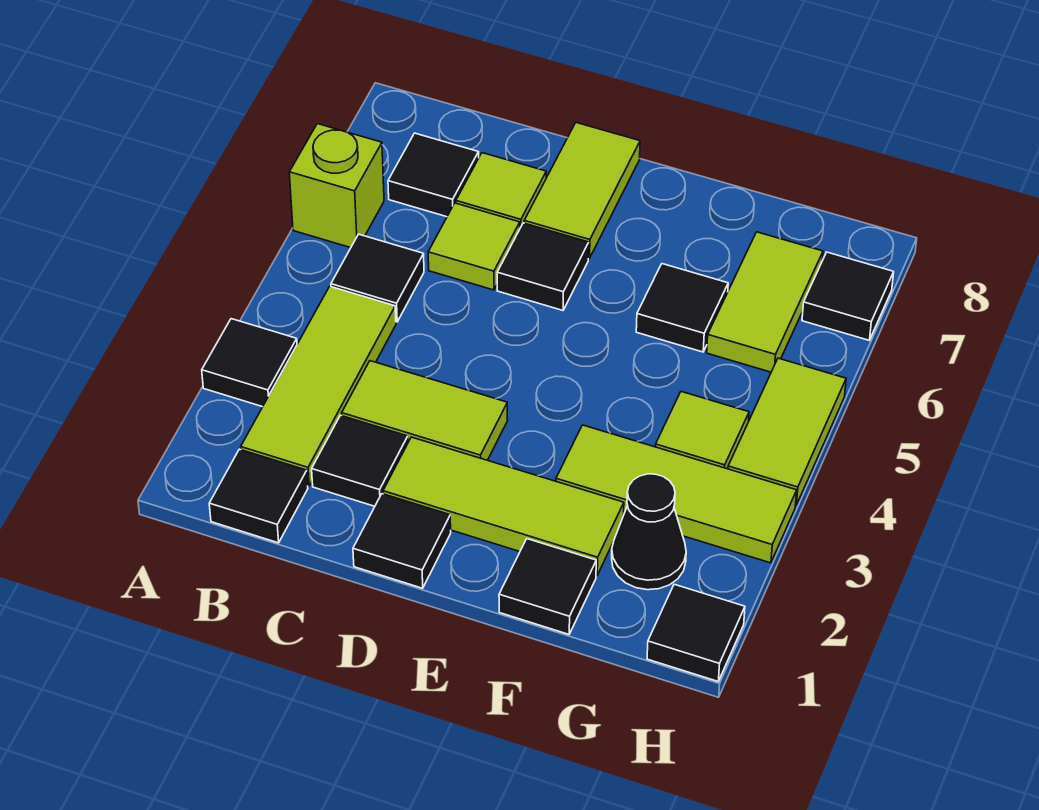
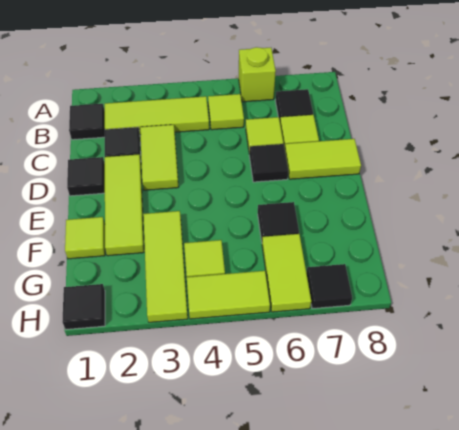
black tile A3 level 1 -> none
black tile B5 level 1 -> lime tile B5 level 1
black tile F1 level 1 -> lime tile F1 level 1
black cone G2 level 1 -> none
lime tile G6:G7 level 1 -> lime tile G6:H6 level 1

